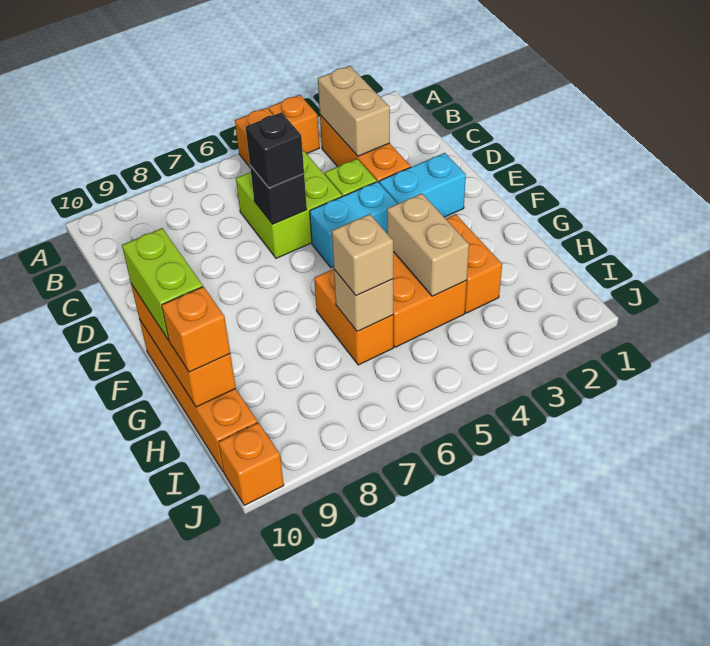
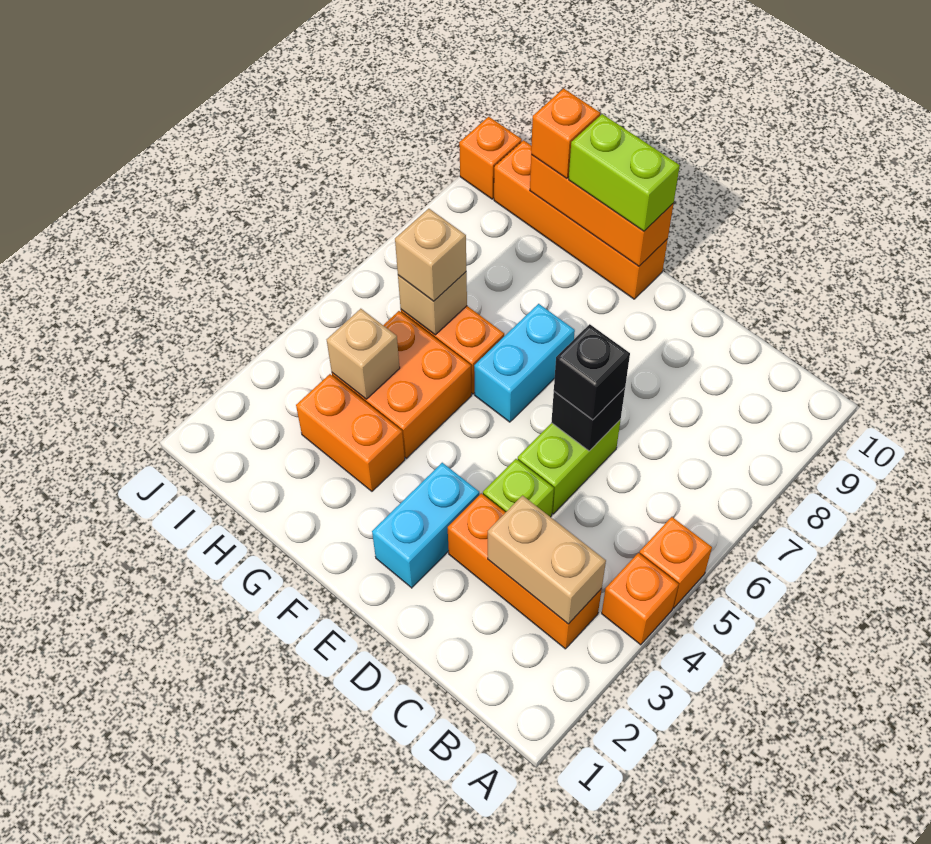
lime brick C5:D6 level 1 -> lime brick D5:D6 level 1
cyan brick E4:E5 level 1 -> cyan brick F6:F7 level 1
tan brick G4:H4 level 2 -> tan brick H4 level 2

